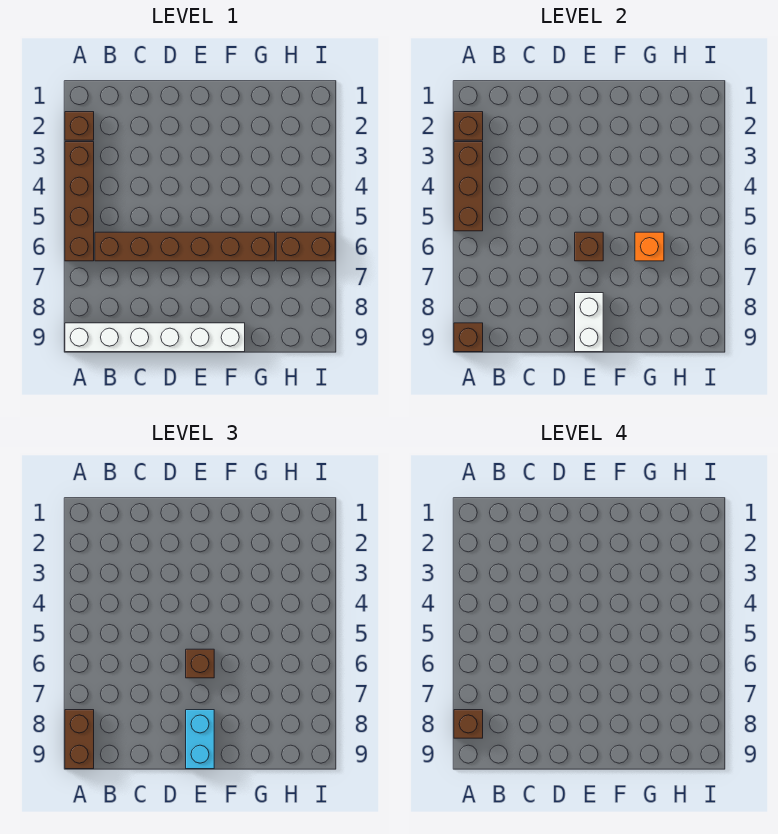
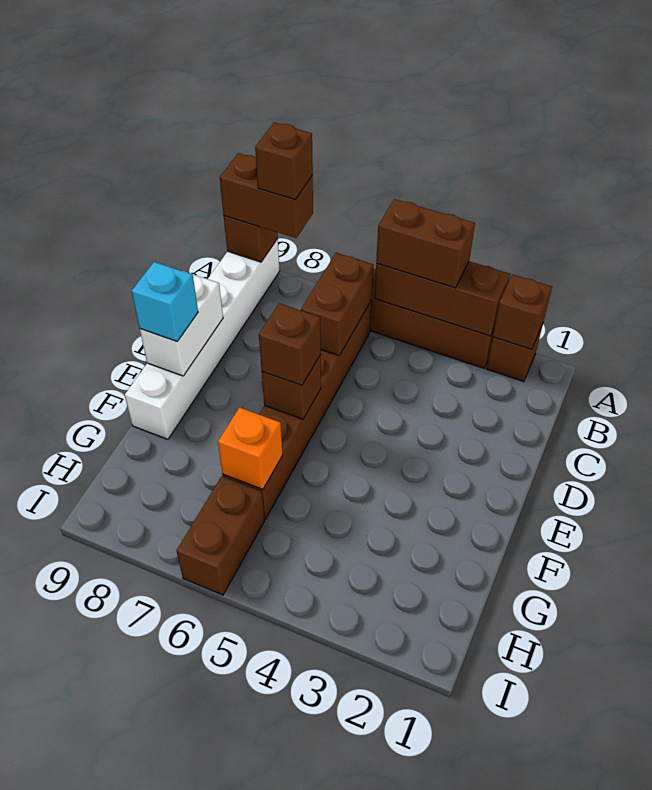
none -> brown brick A4:A5 level 3
none -> brown brick B6:C6 level 2
white brick E8:E9 level 2 -> white brick D9:E9 level 2
cyan brick E8:E9 level 3 -> cyan brick E9 level 3

